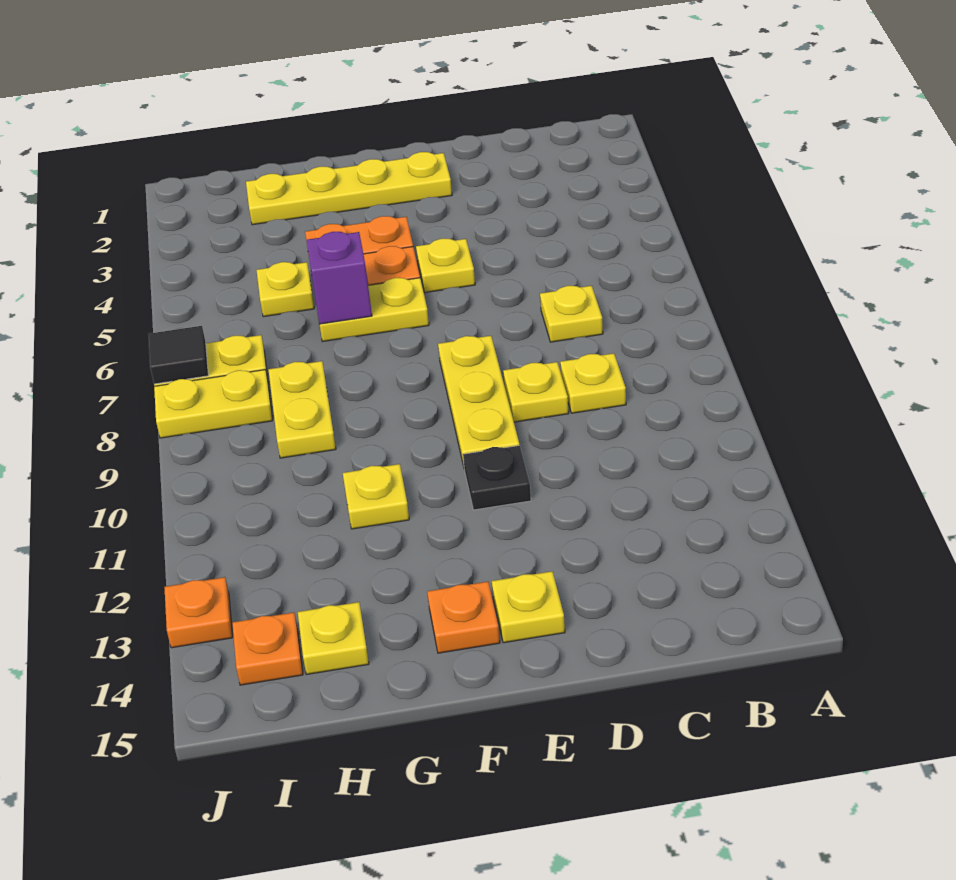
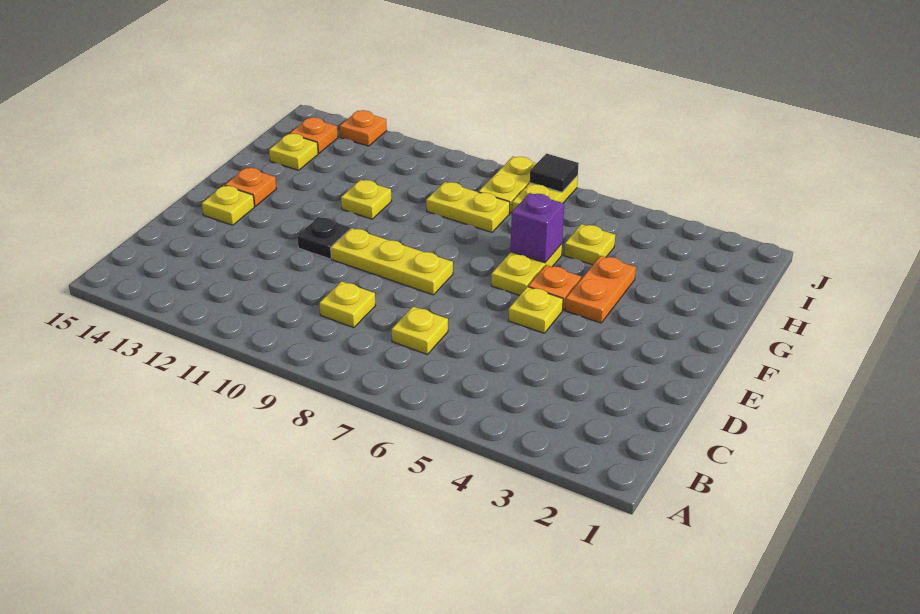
yellow plate D9 level 1 -> none
yellow plate E2:H2 level 1 -> none

